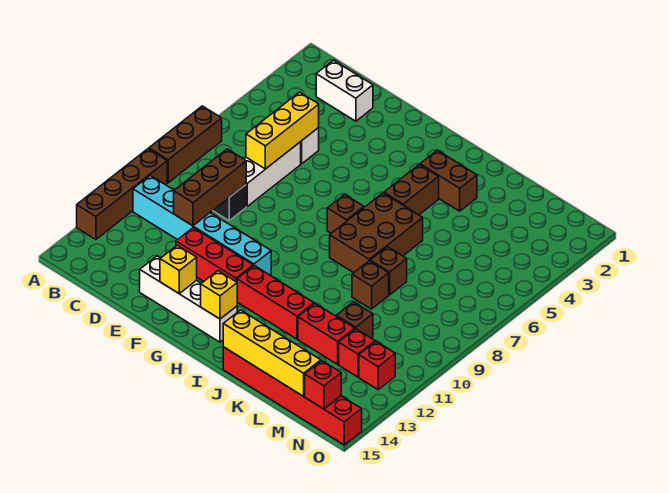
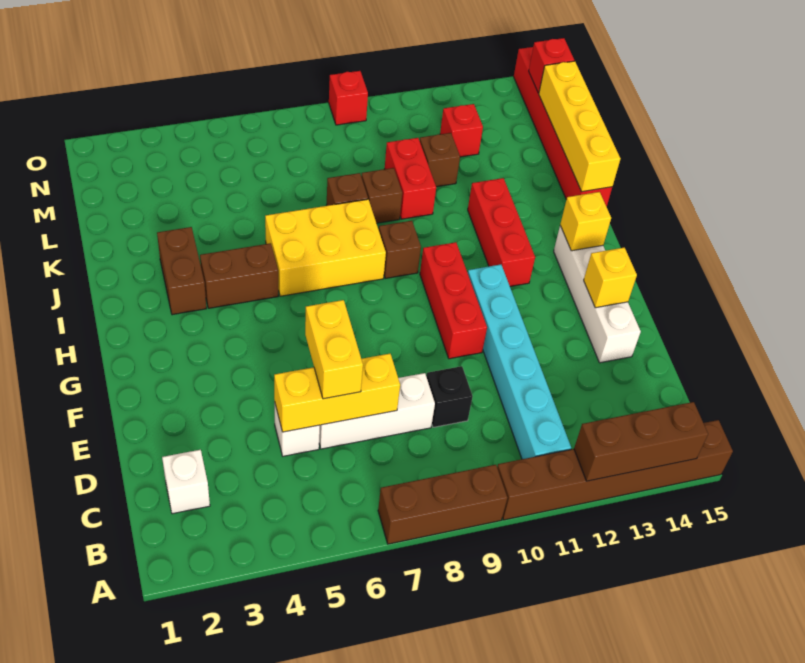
brown brick A10:A13 level 1 -> brown brick A10:A15 level 1
white brick C2:D2 level 1 -> white brick C2 level 1
none -> yellow brick D6:E6 level 3
brown brick D9:D11 level 2 -> brown brick A12:A14 level 2
red brick E12:G12 level 1 -> red brick F10:H10 level 1
brown brick H7 level 1 -> brown brick I9 level 1
brown brick I6:J8 level 1 -> yellow brick I6:J8 level 1
red brick K12:L12 level 1 -> red brick K10:L10 level 1
red brick N12 level 1 -> red brick O9 level 1

